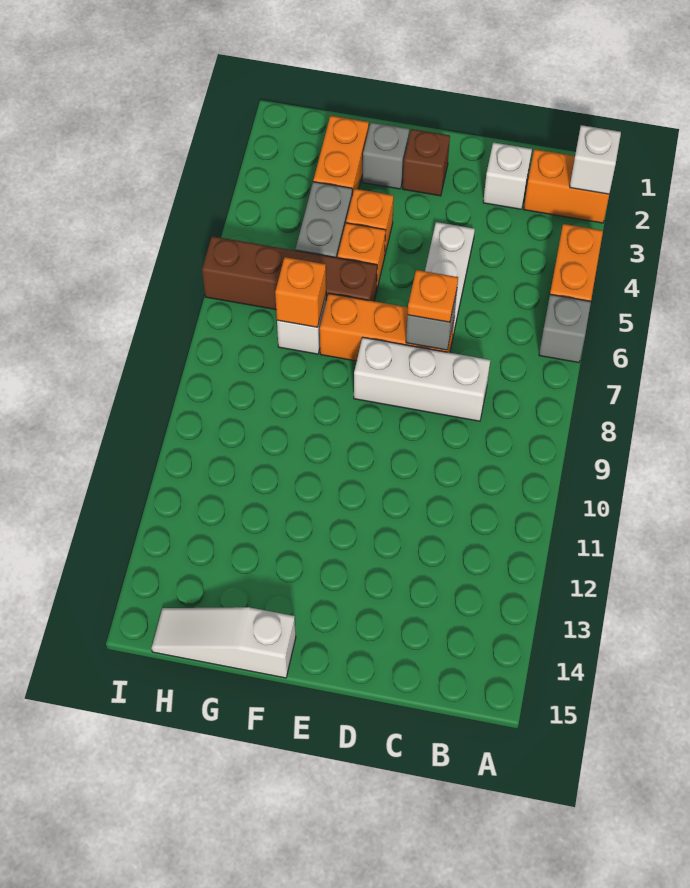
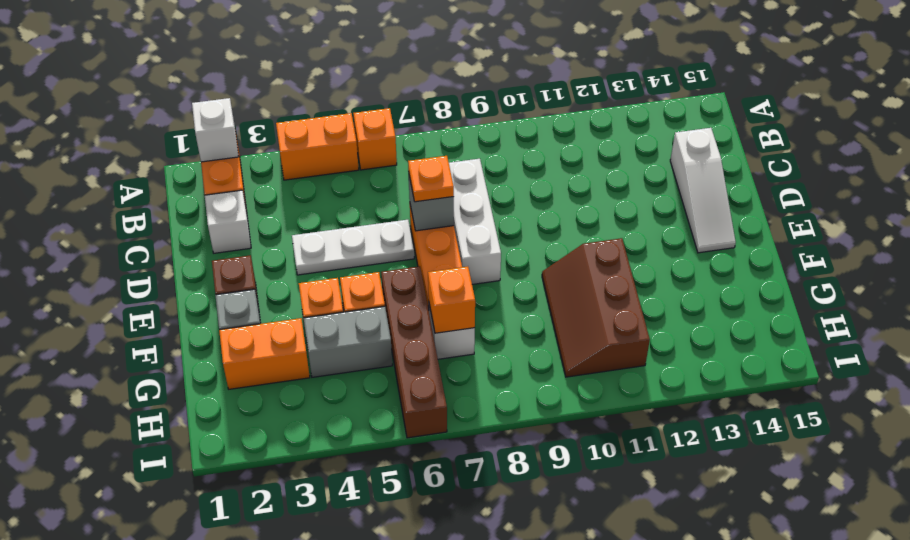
grey brick A6 level 1 -> orange brick A6 level 1
none -> brown slope F10:H11 level 1 top 11
white slope F15:H15 level 1 top F -> white slope C14:E14 level 1 top C

